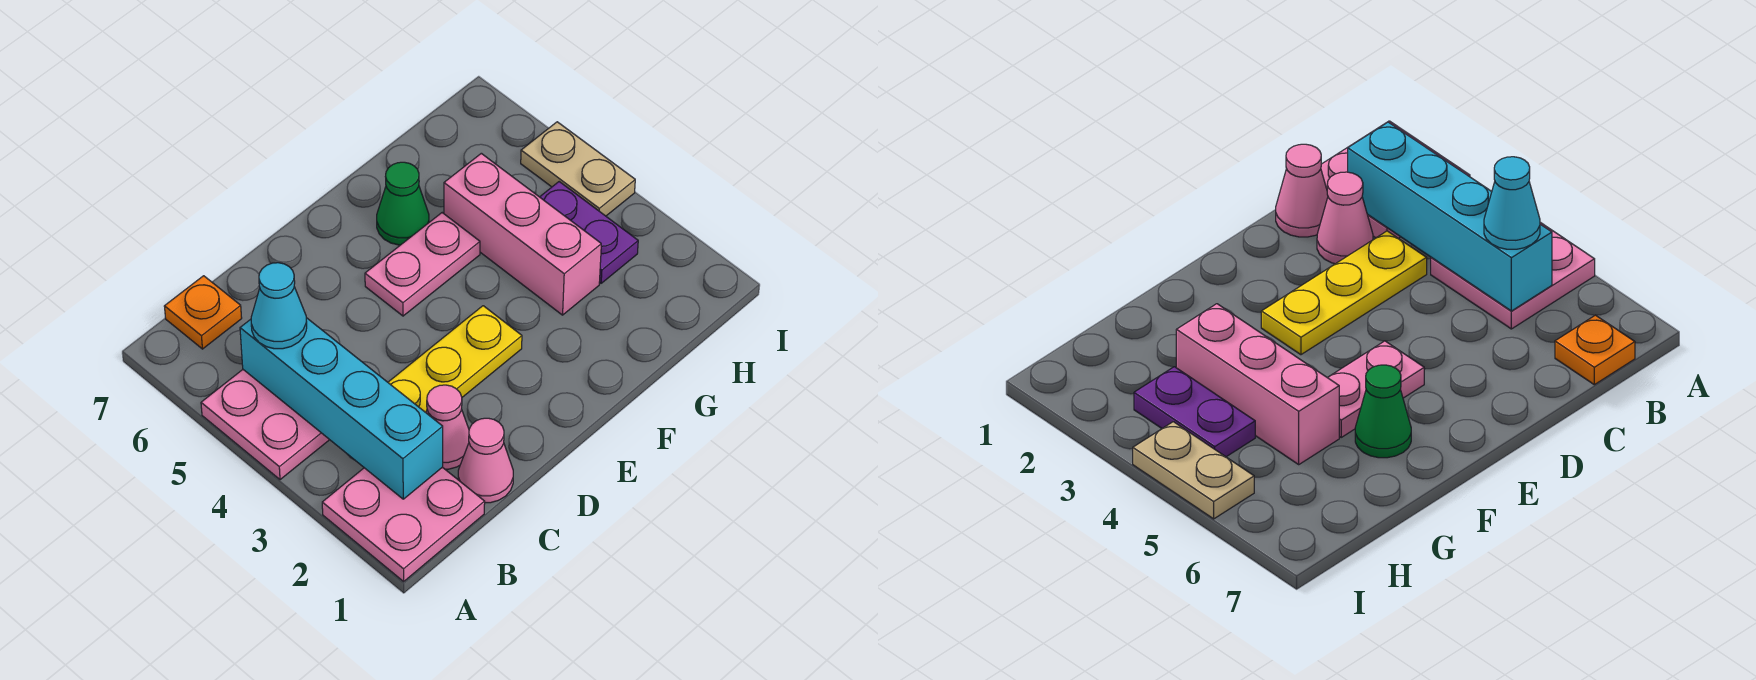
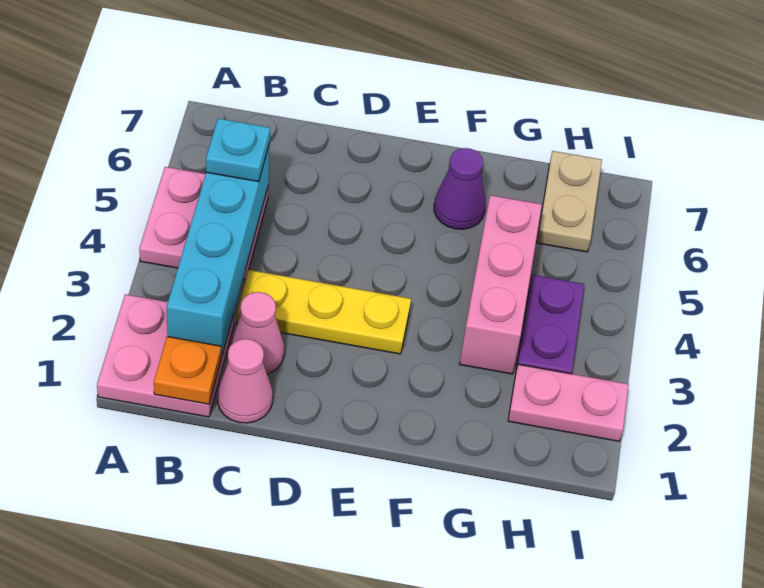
cyan cone B5 level 3 -> cyan plate B5 level 3
orange plate B7 level 1 -> orange plate B1 level 2
pink plate E5:F5 level 1 -> pink plate H2:I2 level 1
green cone F6 level 1 -> purple cone F6 level 1
tan plate I4:I5 level 1 -> tan plate H6:H7 level 1

